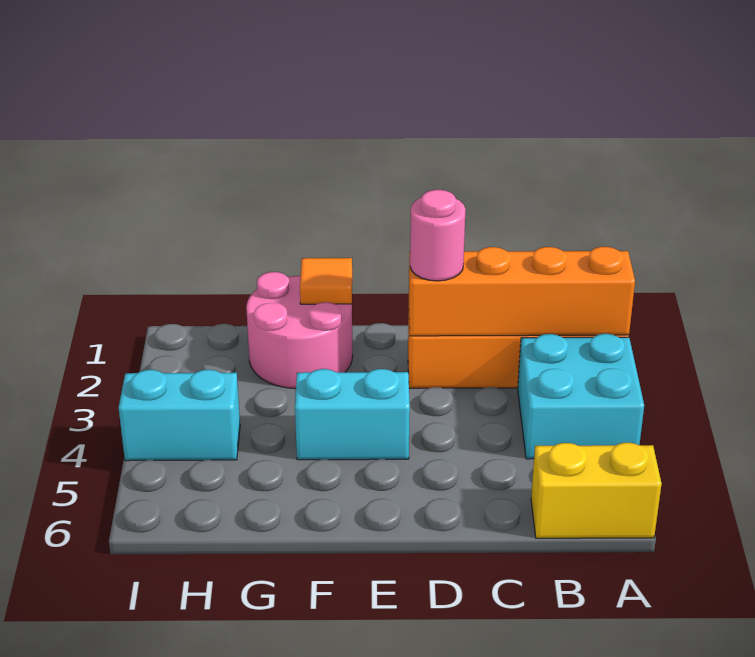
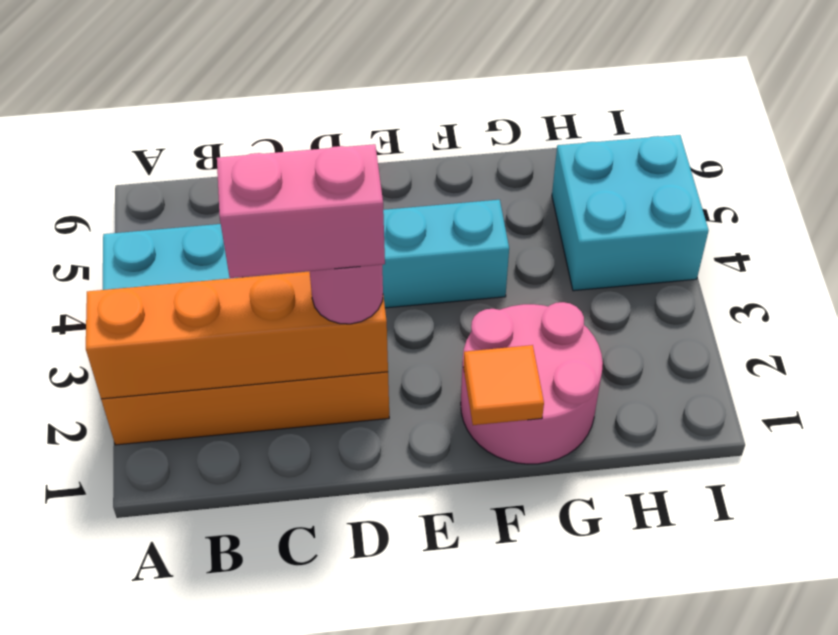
yellow brick A6:B6 level 1 -> none
none -> pink brick C2:D2 level 4
cyan brick H4:I4 level 1 -> cyan brick H4:I5 level 1

